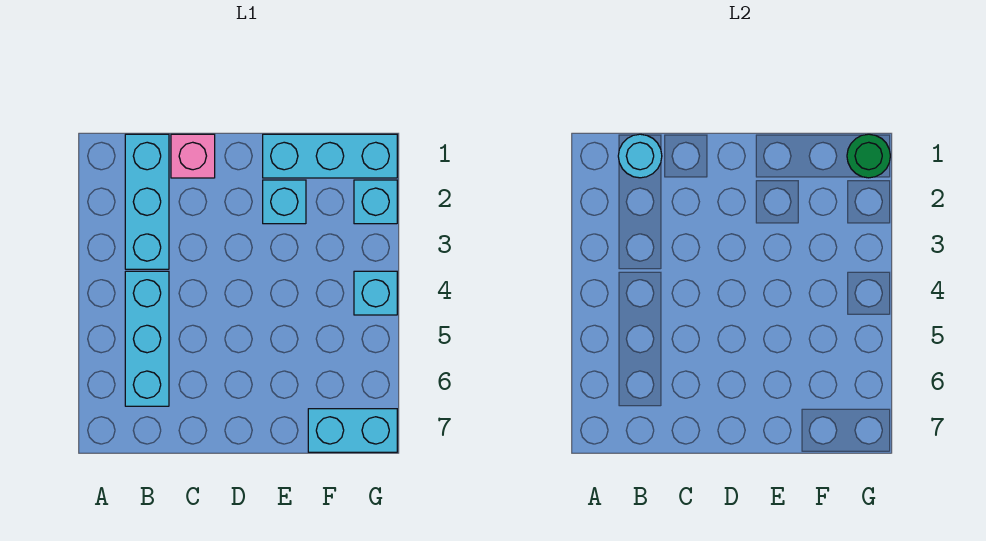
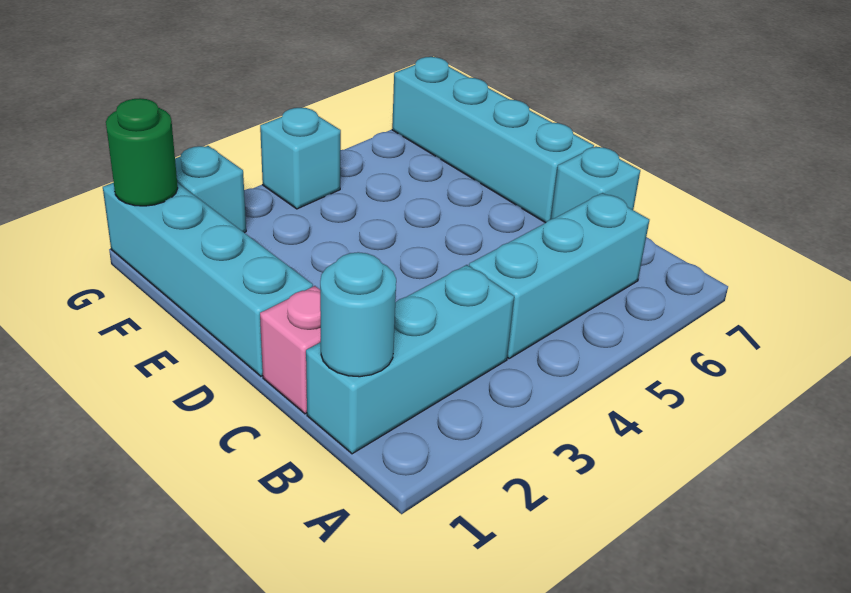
cyan brick E1:G1 level 1 -> cyan brick D1:G1 level 1
cyan brick E2 level 1 -> cyan brick C7 level 1
cyan brick F7:G7 level 1 -> cyan brick D7:G7 level 1

